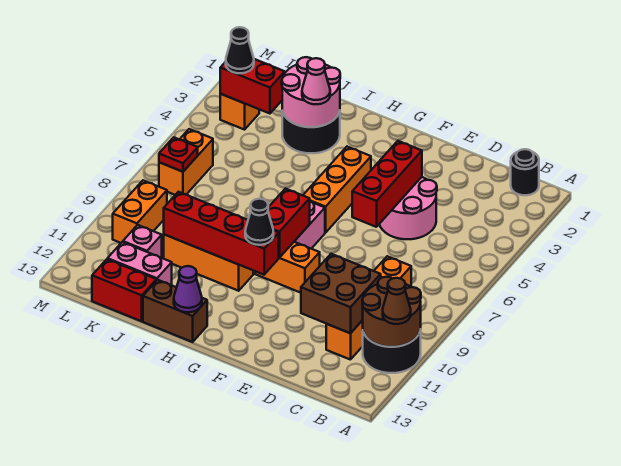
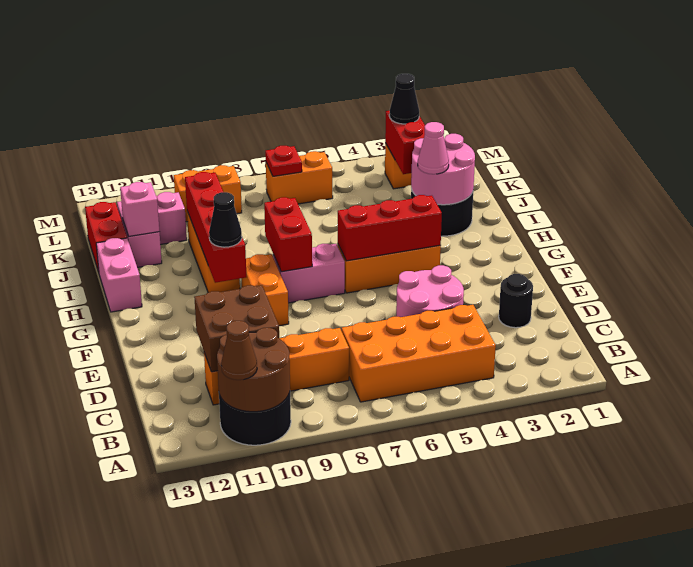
black round brick B1 level 1 -> black round brick D2 level 1
none -> orange brick B4:C7 level 1
red brick E4:E6 level 2 -> red brick G4:G6 level 2
red brick G8:G9 level 2 -> red brick G8:H8 level 2
brown brick H13:I13 level 1 -> pink brick H13:I13 level 1
purple cone H13 level 2 -> none
none -> pink brick J12 level 2

